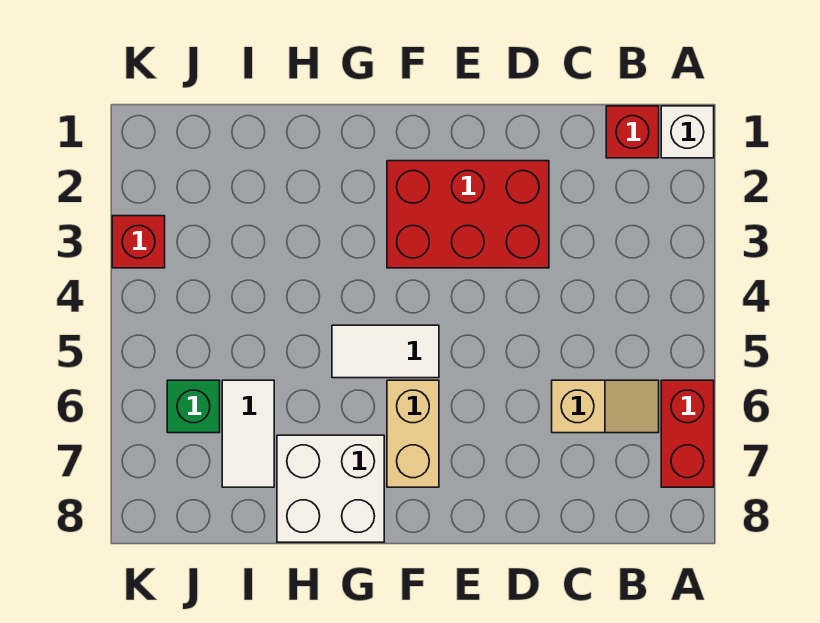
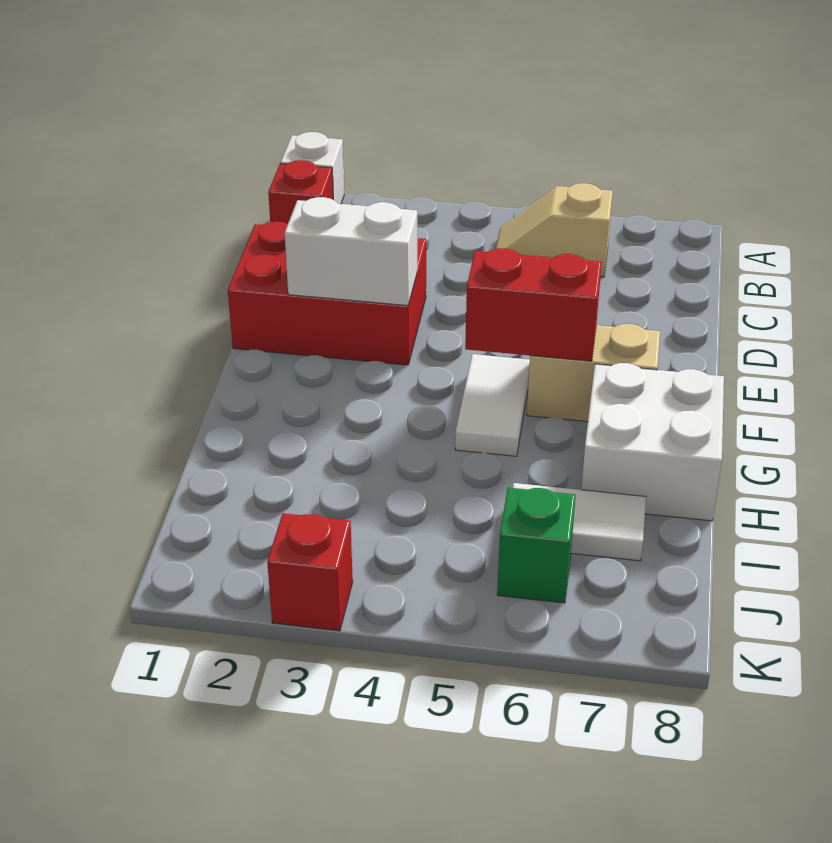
red brick A6:A7 level 1 -> red brick F5:F6 level 2
tan slope B6:C6 level 1 top C -> tan slope B5:B6 level 1 top 6
red brick D2:F3 level 1 -> red brick D1:E3 level 1
none -> white brick E2:E3 level 2

